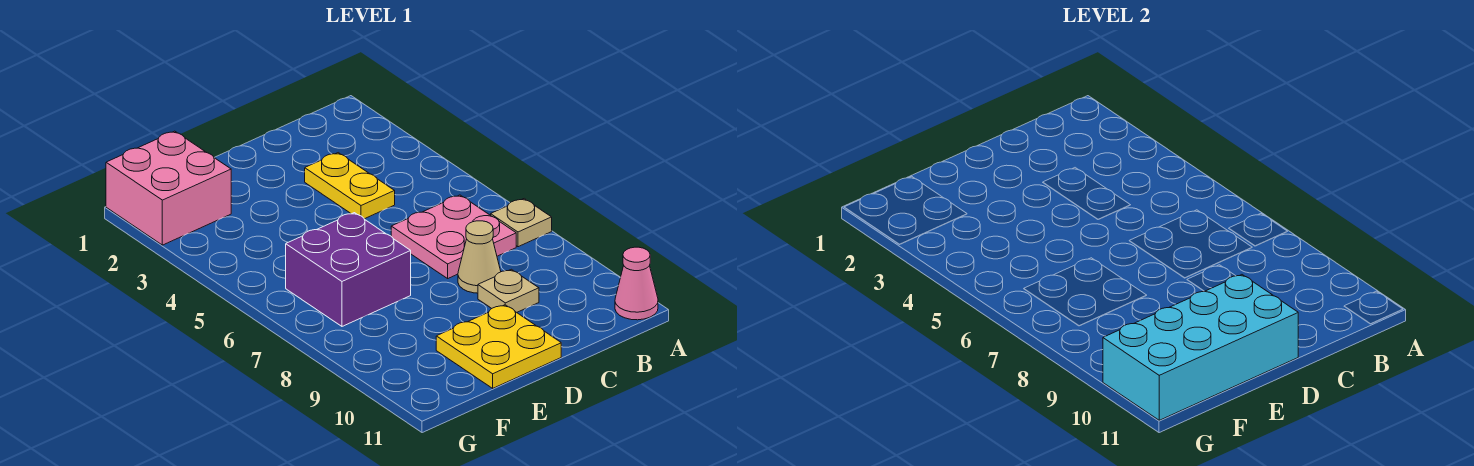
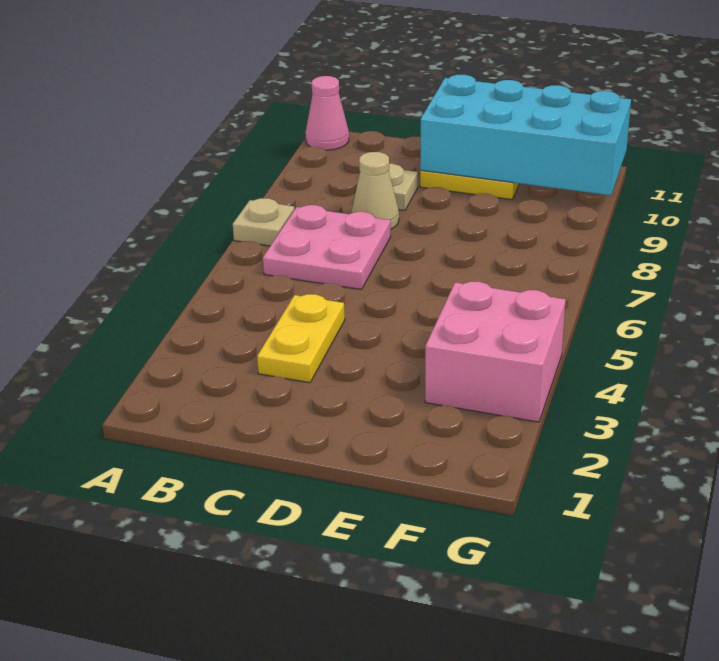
purple brick E6:F7 level 1 -> none
pink brick F1:G2 level 1 -> pink brick F3:G4 level 1

